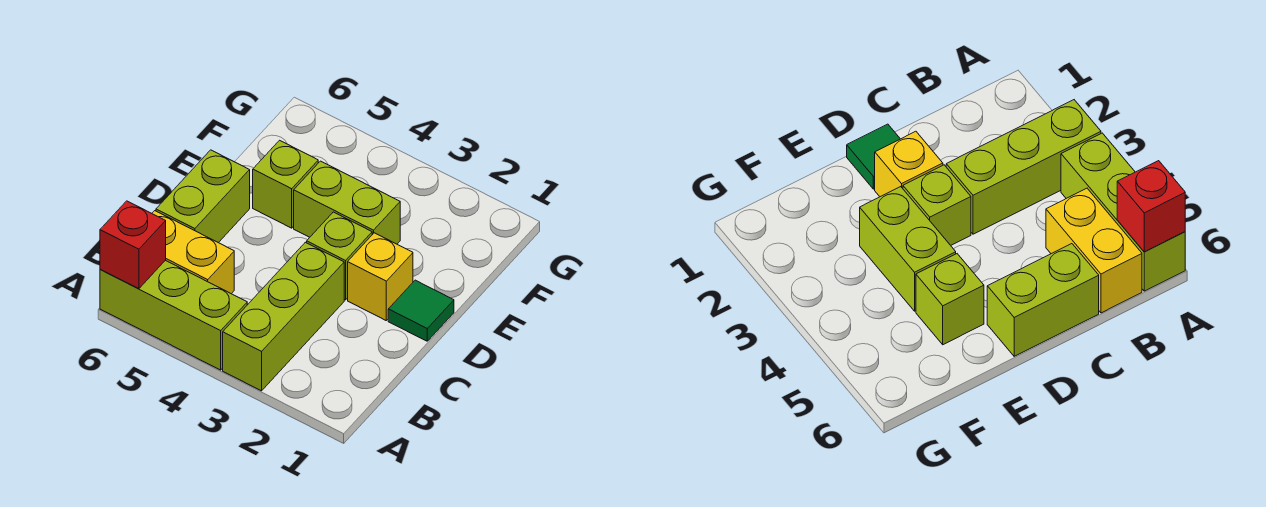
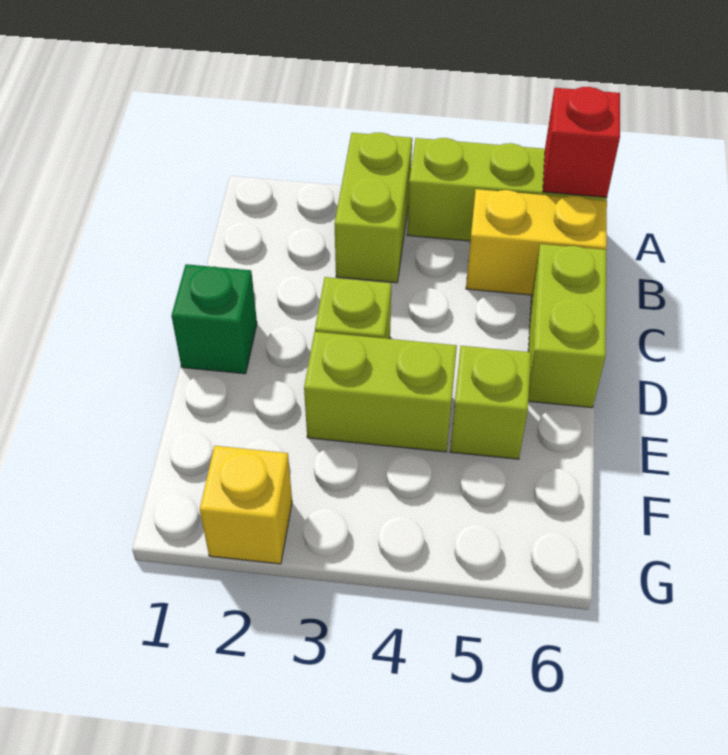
lime brick A3:C3 level 1 -> lime brick A3:B3 level 1
green tile D1 level 1 -> green brick D1 level 1
yellow brick D2 level 1 -> yellow brick G2 level 1

